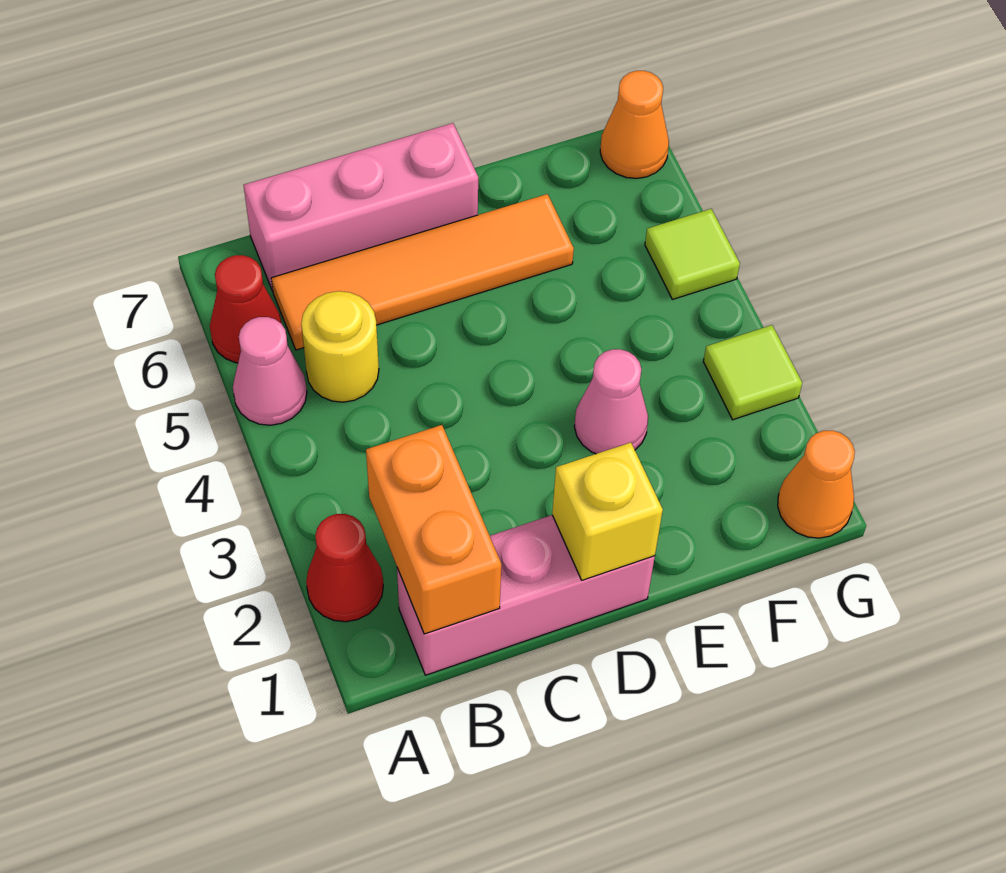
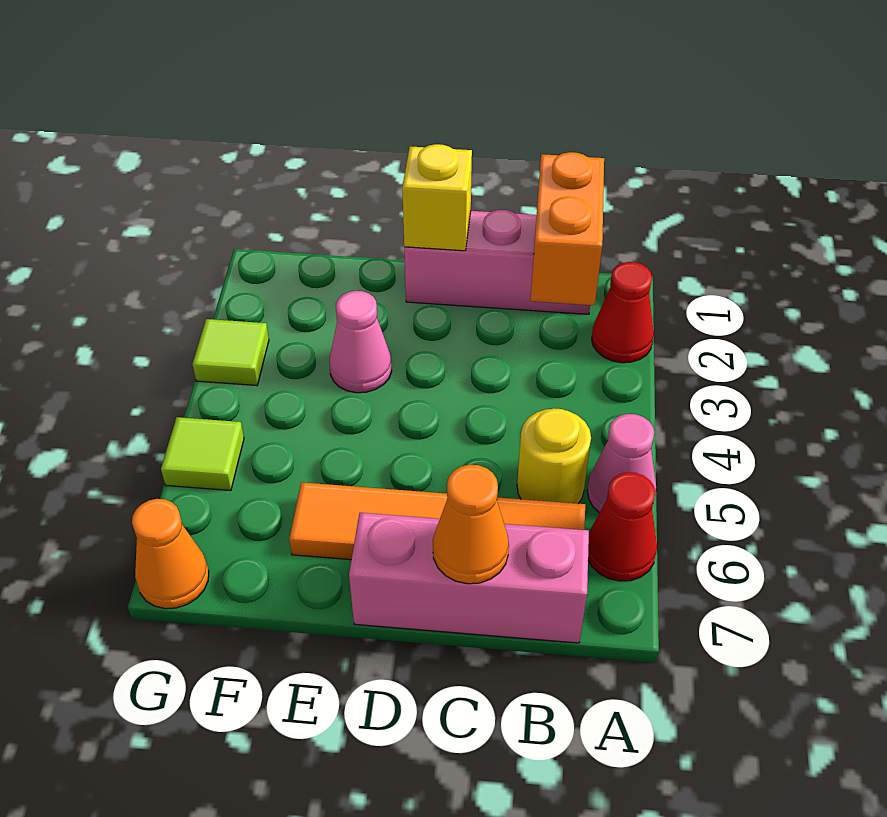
orange cone G1 level 1 -> orange cone C7 level 2

